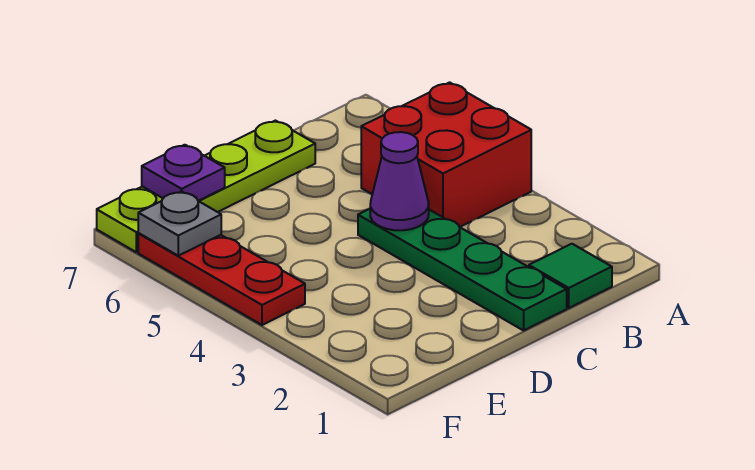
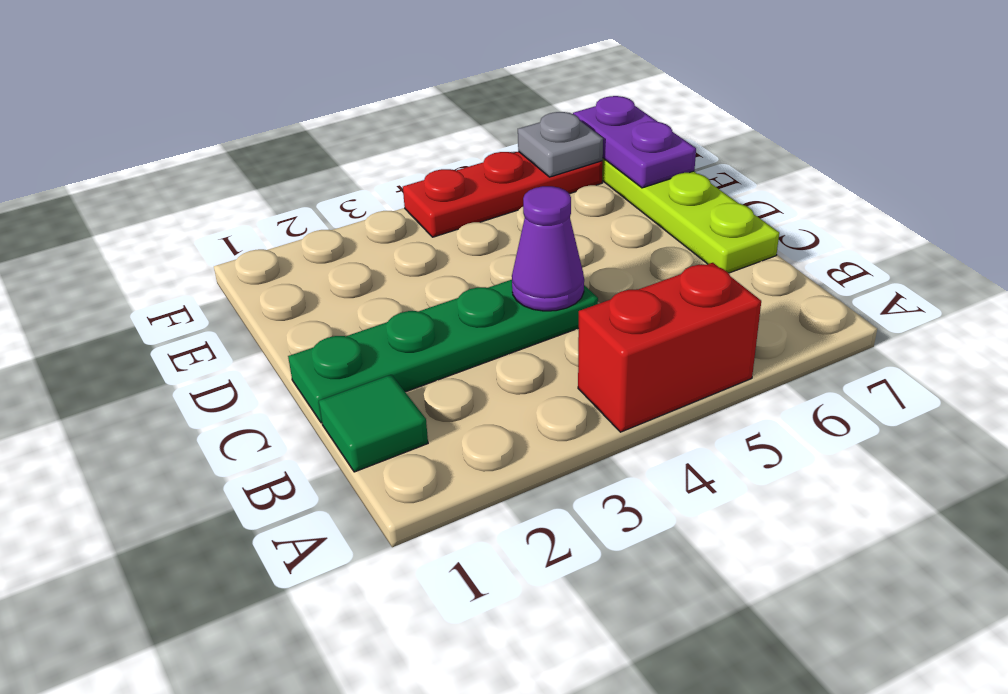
red brick A4:B5 level 1 -> red brick A4:A5 level 1
purple plate E7 level 2 -> purple plate E7:F7 level 2

